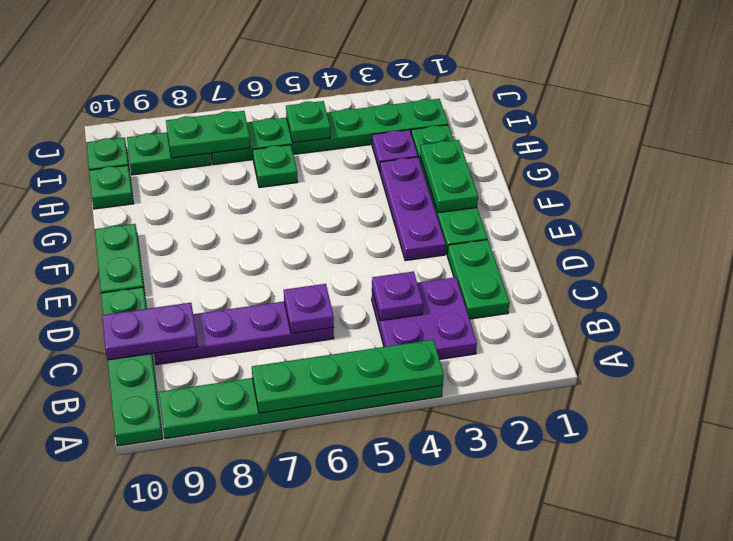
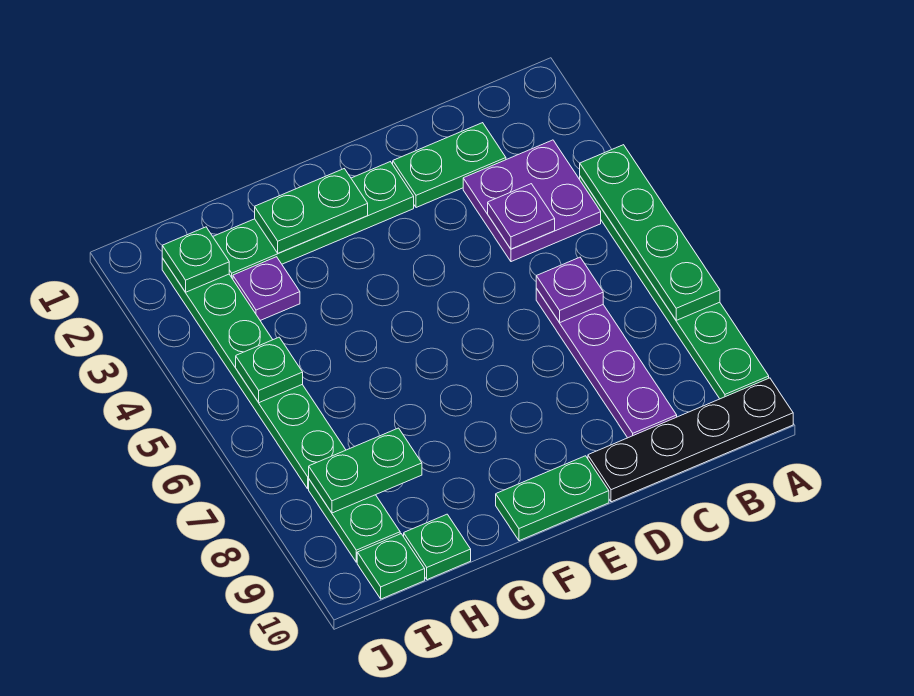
green plate A10:D10 level 1 -> black plate A10:D10 level 1
purple plate C9:C10 level 2 -> none
purple plate E3:G3 level 1 -> none
green plate H6 level 1 -> green plate I2 level 2
green plate I7:I8 level 2 -> green plate H8:I8 level 2

